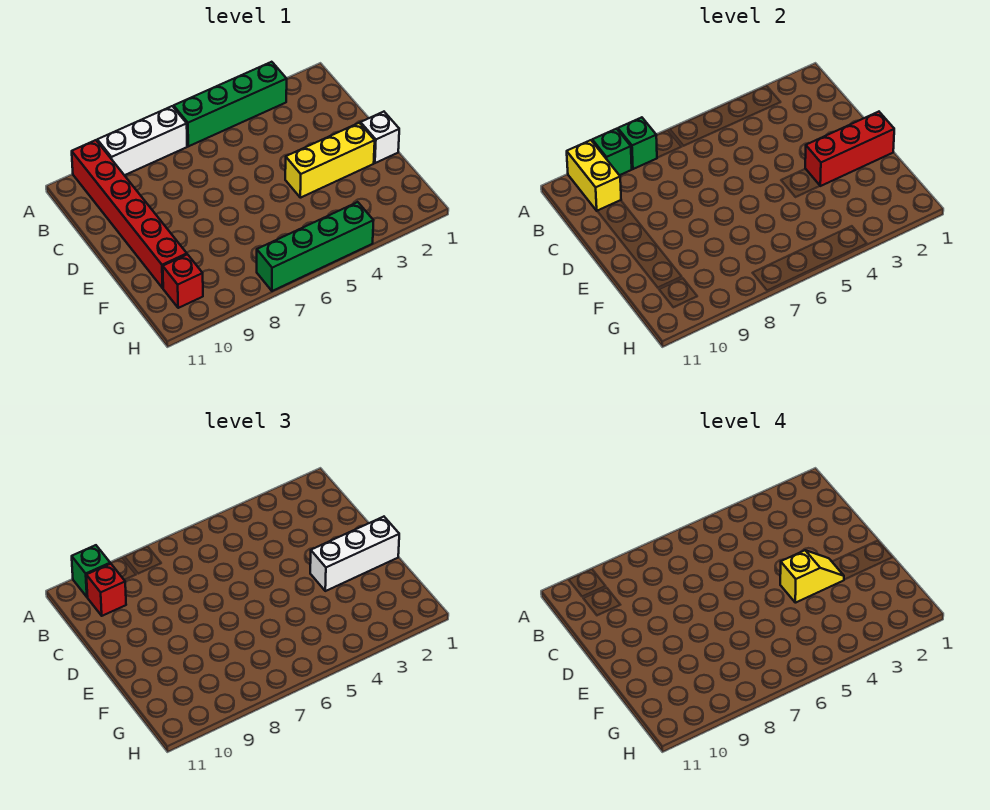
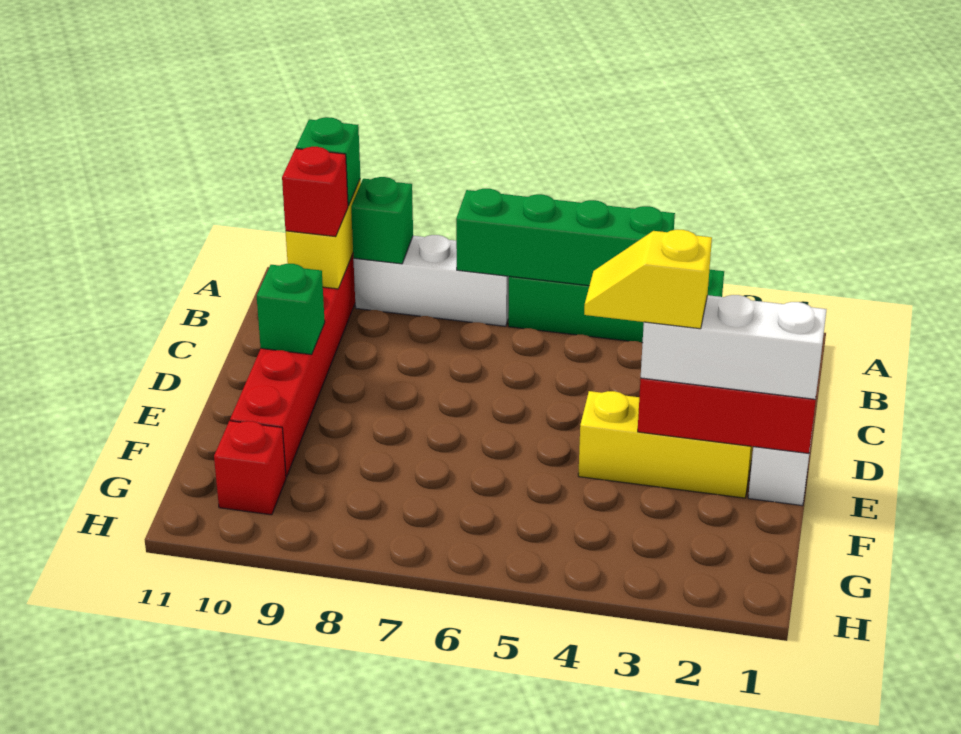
green brick A8 level 2 -> green brick D10 level 2
yellow slope E3:E4 level 4 top 4 -> yellow slope E3:E4 level 4 top 3
green brick H4:H7 level 1 -> green brick A4:A7 level 2

